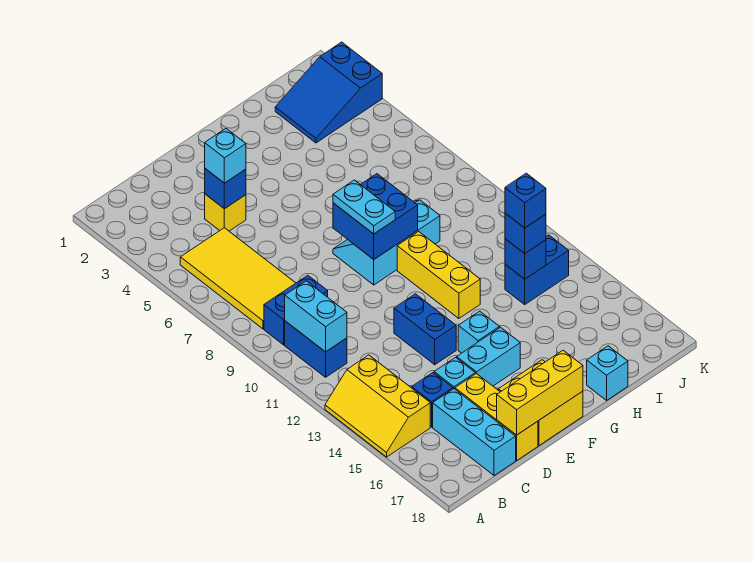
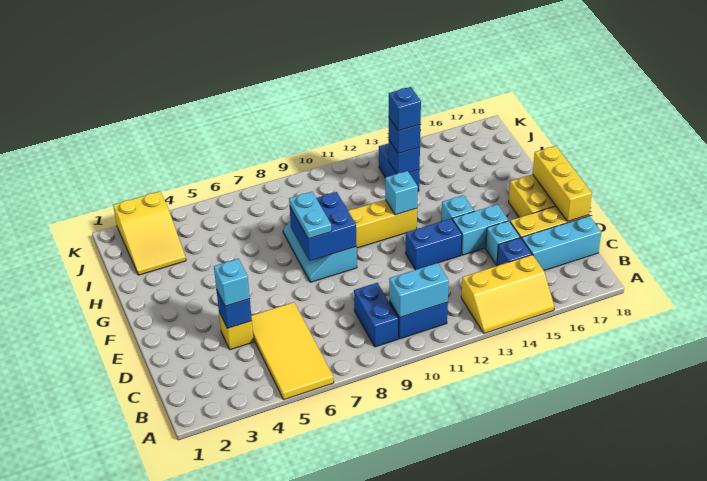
yellow tile B5:C8 level 1 -> yellow tile A5:D6 level 1
cyan brick E15:F15 level 1 -> cyan brick E14:E15 level 1
cyan plate F8:F9 level 3 -> cyan plate F8:G8 level 3
cyan brick H18 level 1 -> cyan brick G12 level 2
blue slope I2:K3 level 1 top K -> yellow slope I2:K3 level 1 top K

